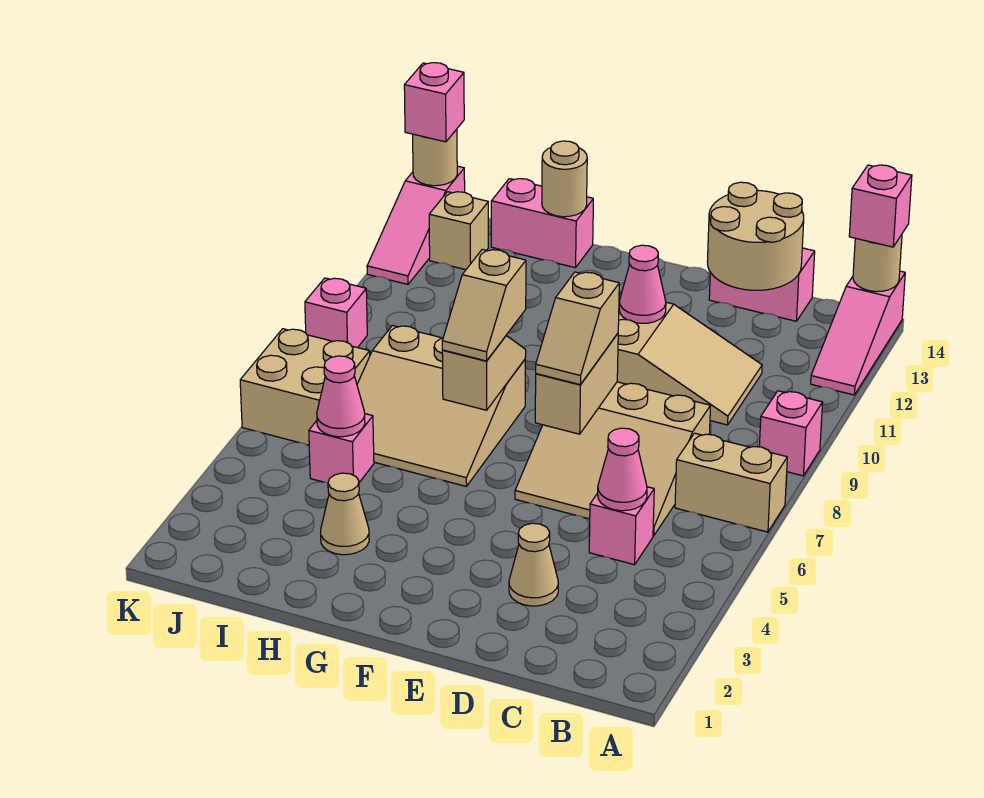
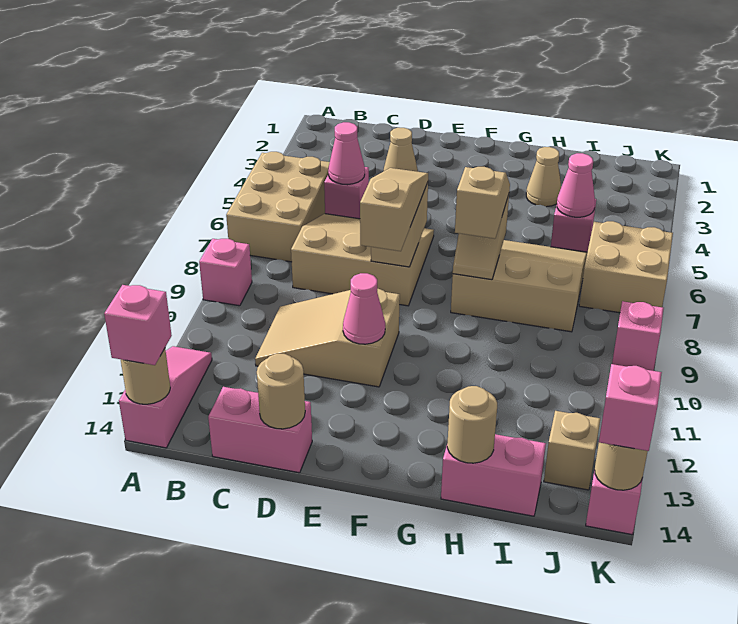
tan brick A7:B7 level 1 -> tan brick A5:B7 level 1
tan round brick C13:D14 level 2 -> tan round brick D14 level 2
tan slope E7:E8 level 3 top 8 -> tan slope E7:E9 level 3 top 9

